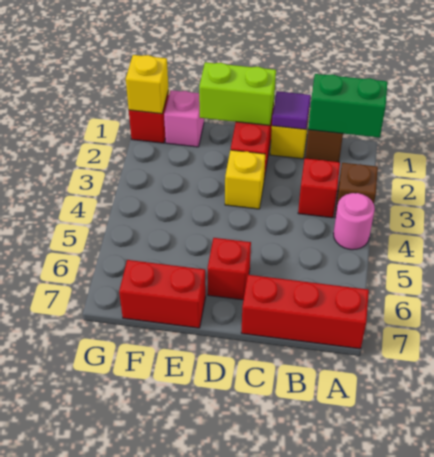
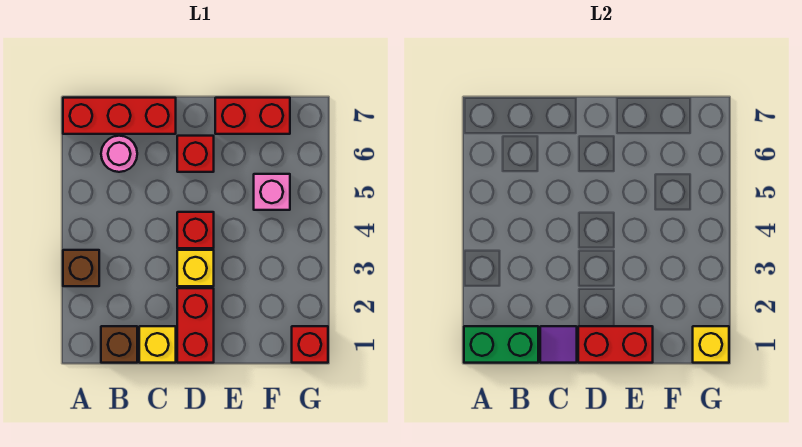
pink round brick A4 level 1 -> pink round brick B6 level 1
red brick B3 level 1 -> red brick D4 level 1
lime brick D1:E1 level 2 -> red brick D1:E1 level 2
pink brick F1 level 1 -> pink brick F5 level 1

